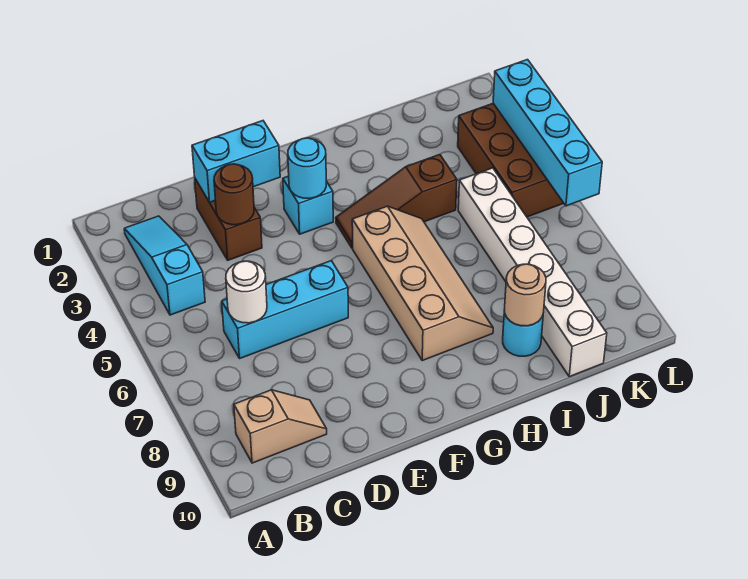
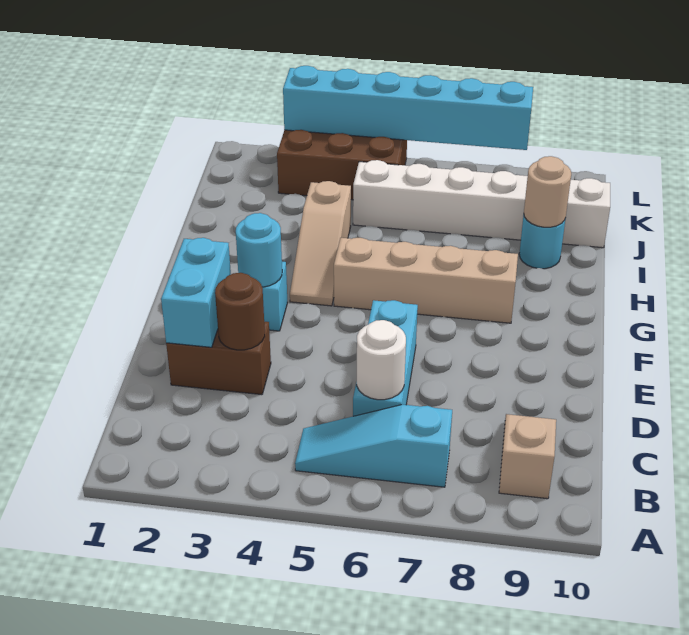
cyan slope B2:B4 level 1 top 4 -> cyan slope B5:B7 level 1 top 7
brown slope G4:I4 level 1 top I -> tan slope G4:I4 level 1 top I
cyan brick L3:L6 level 2 -> cyan brick L3:L8 level 2

